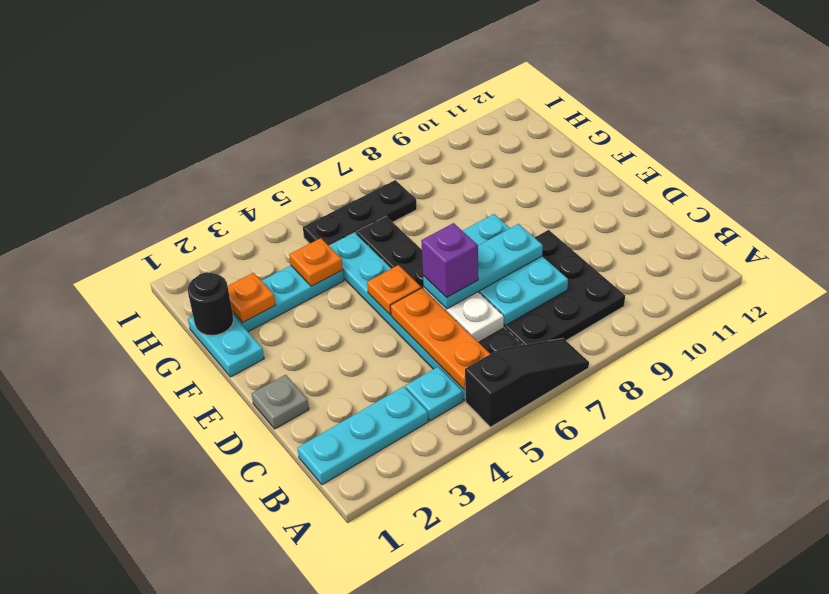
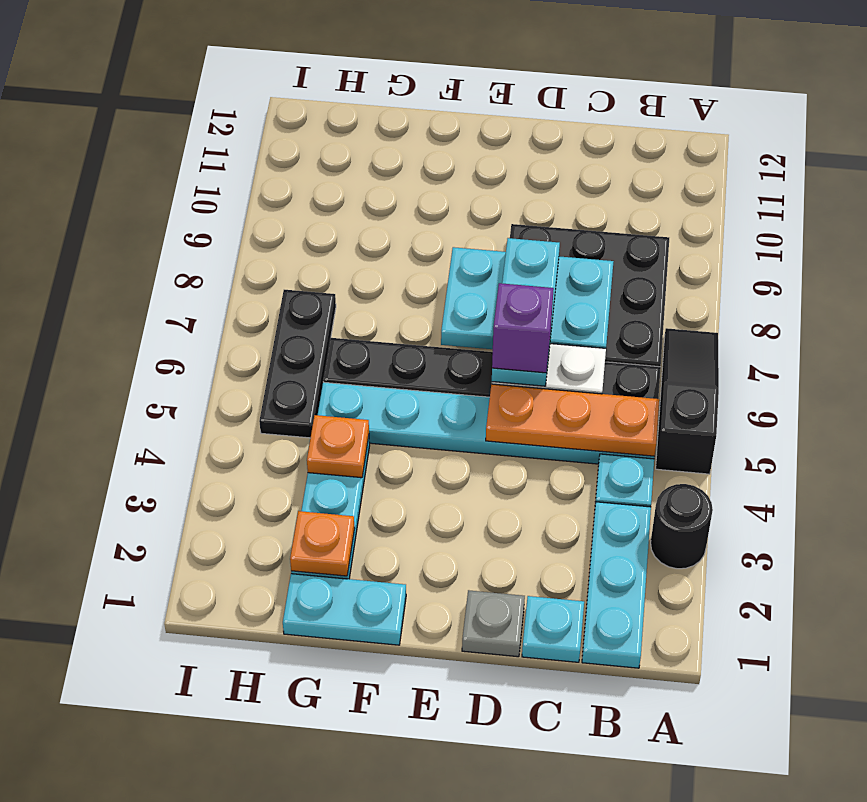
none -> cyan plate C1 level 1
orange plate E5 level 2 -> none
black round brick G1 level 2 -> black round brick A3 level 1

